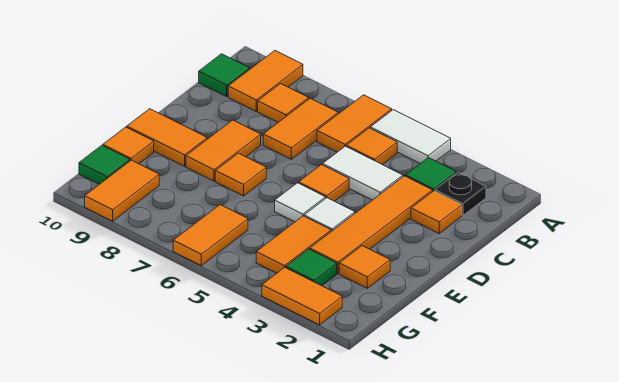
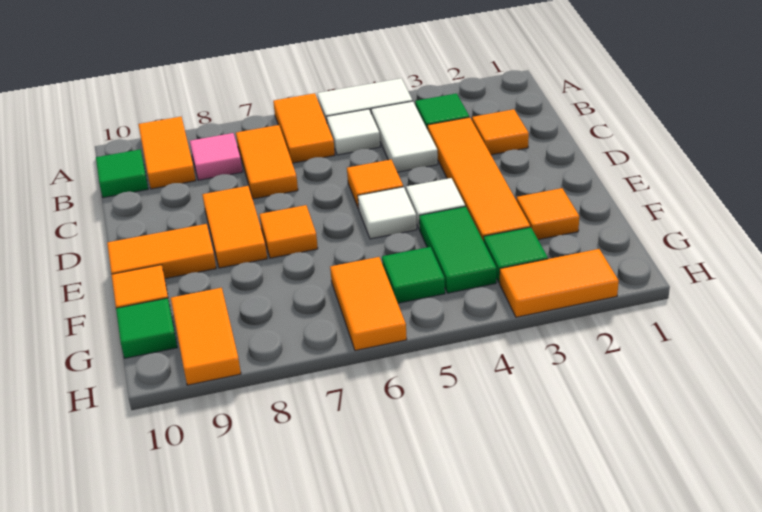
black plate B2 level 1 -> none
orange tile B5 level 1 -> white tile B5 level 1
orange tile B8 level 1 -> pink tile B8 level 1
white tile C4:C5 level 1 -> white tile B4:C4 level 1
orange tile F4:G4 level 1 -> green tile F4:G4 level 1
none -> green tile G5 level 1

